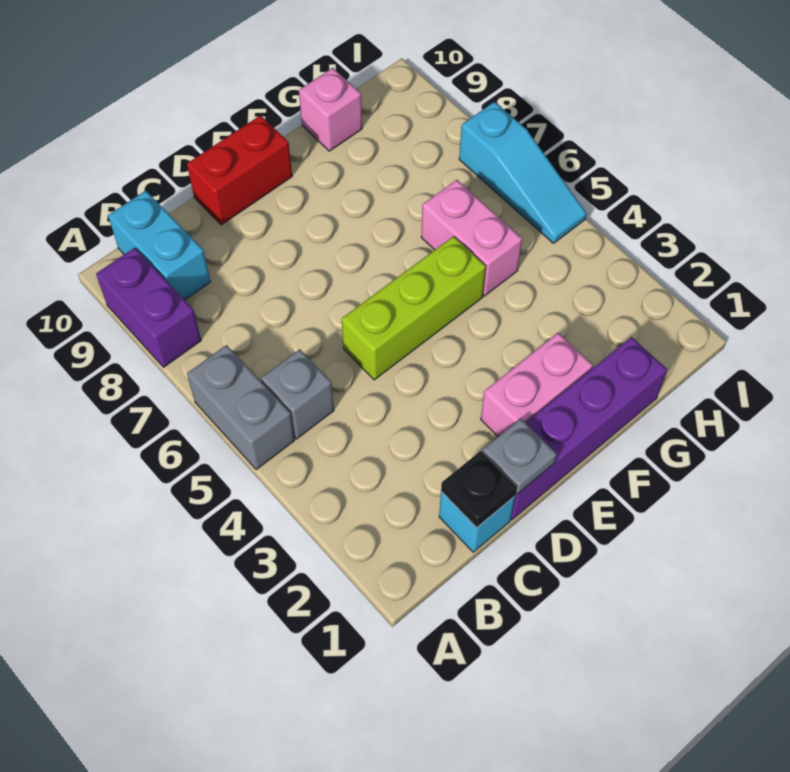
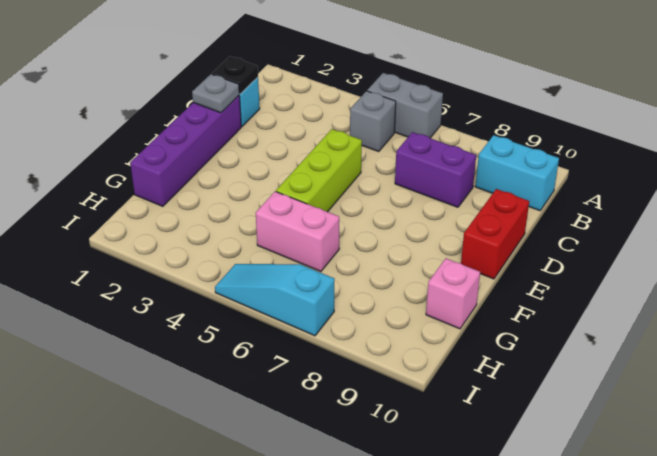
purple brick A8:A9 level 1 -> purple brick C7:C8 level 1
pink brick E2:F2 level 1 -> none

